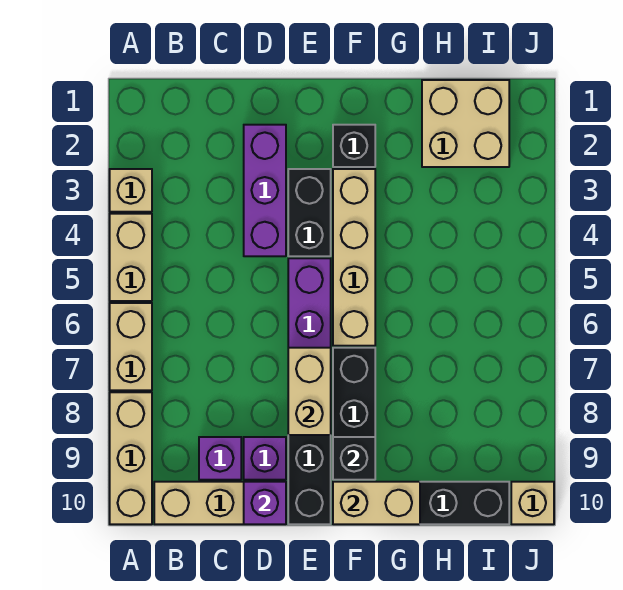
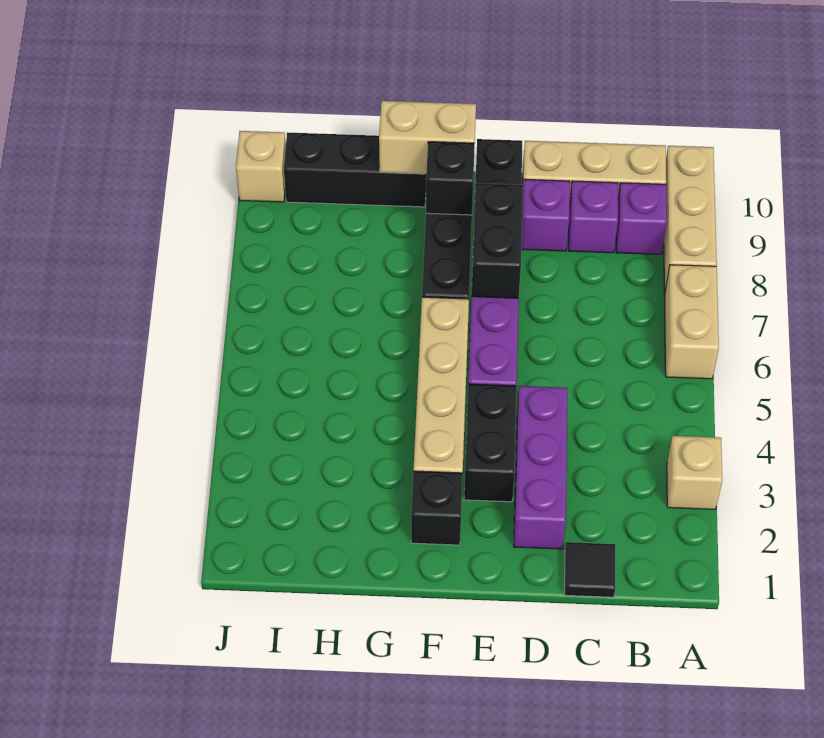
tan brick A4:A5 level 1 -> none
none -> black tile C1 level 1
purple brick D10 level 2 -> purple brick B9 level 1
tan brick E7:E8 level 2 -> black brick E7:E8 level 2
tan brick H1:I2 level 1 -> none

